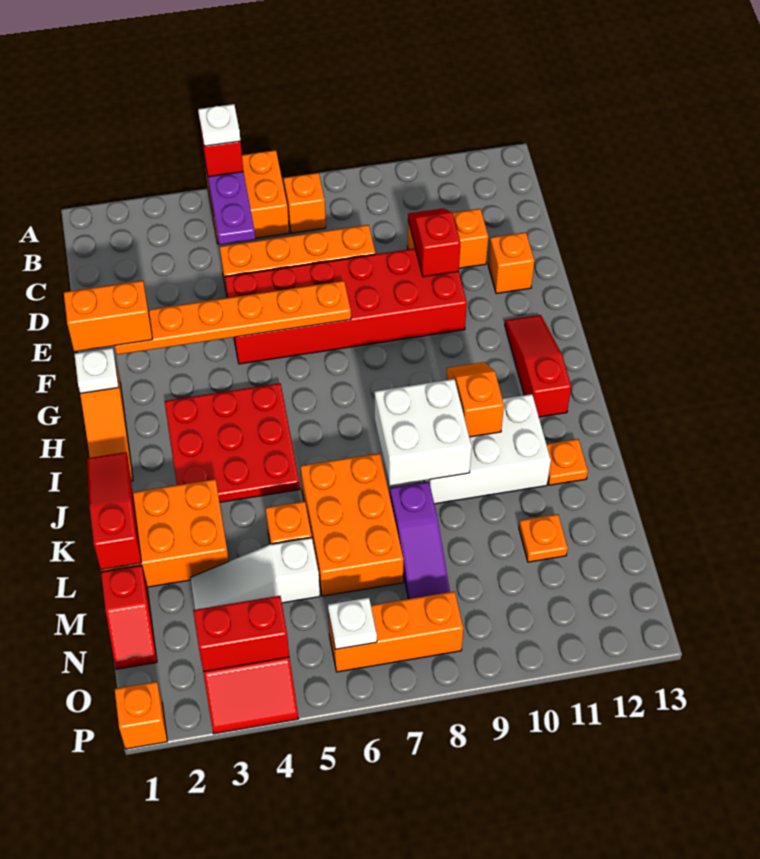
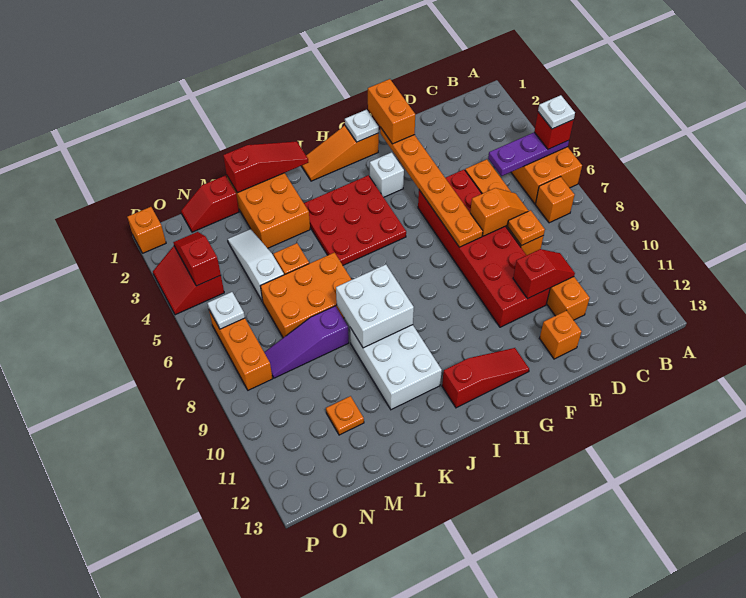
none -> white brick G3 level 1
orange slope I10:J10 level 2 top J -> orange slope D7:E7 level 2 top E
orange plate K12 level 1 -> orange plate D8 level 2
red brick O3:O4 level 2 -> red slope O3:O4 level 2 top 4

